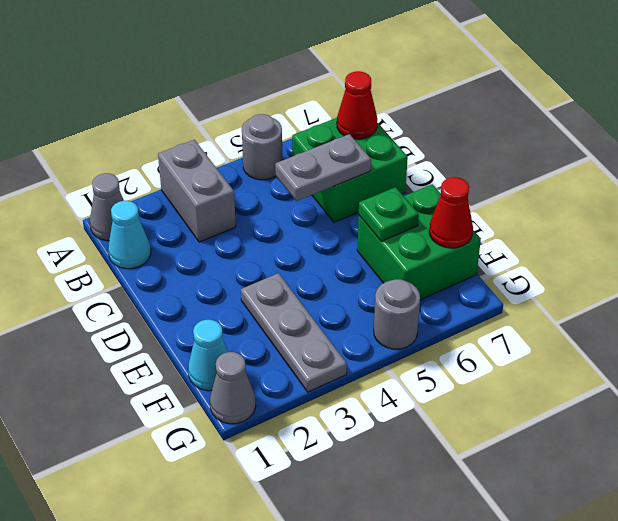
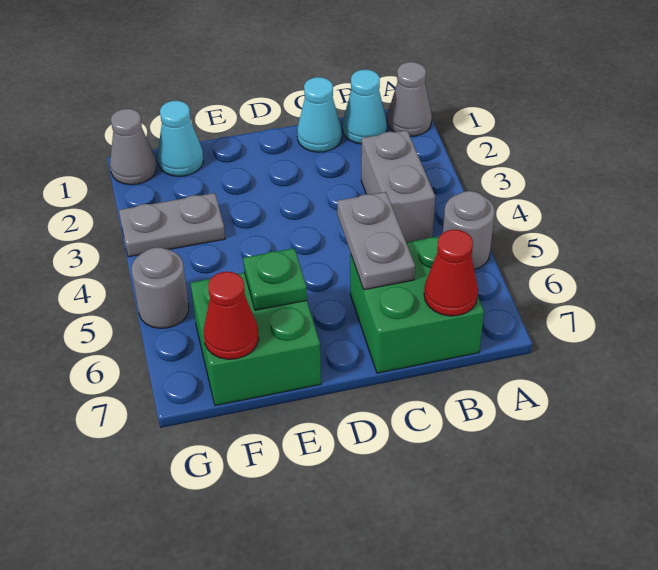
grey brick A3:B3 level 1 -> grey brick B3:B4 level 1
none -> cyan cone C1 level 1
grey plate E3:G3 level 1 -> grey plate F3:G3 level 1

